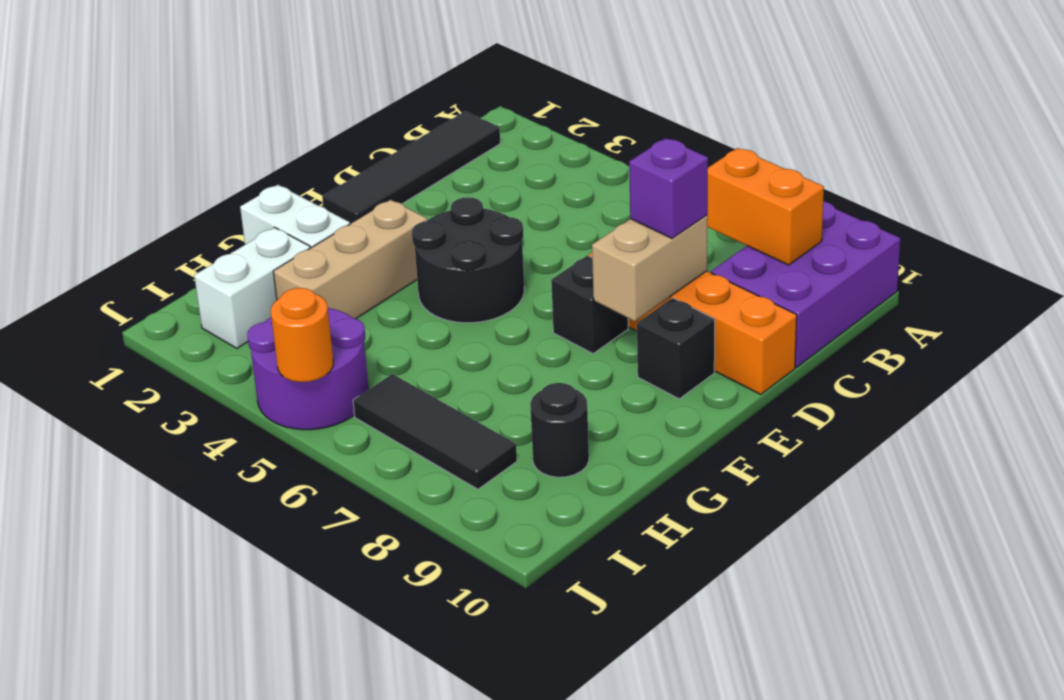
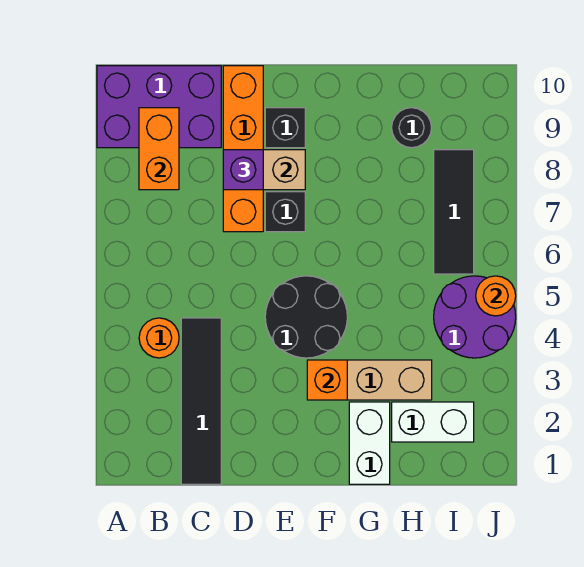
black tile B1:E1 level 1 -> black tile C1:C4 level 1
none -> orange round brick B4 level 1
none -> orange brick F3 level 2

